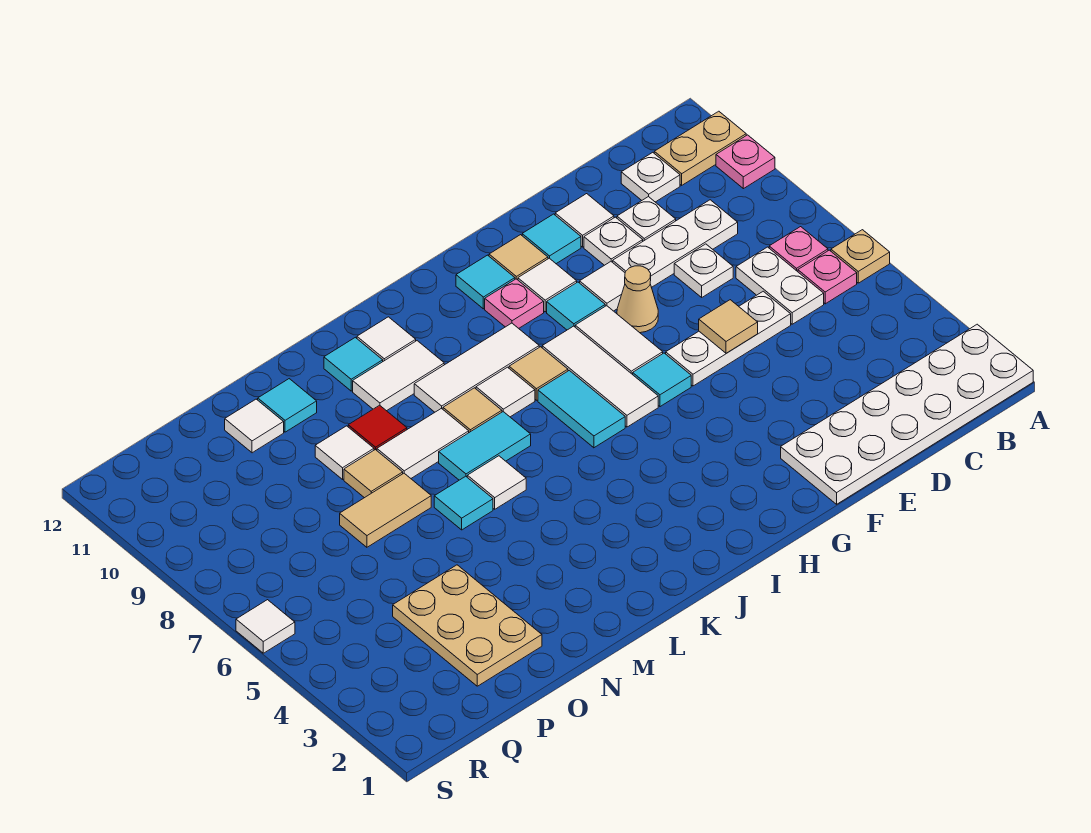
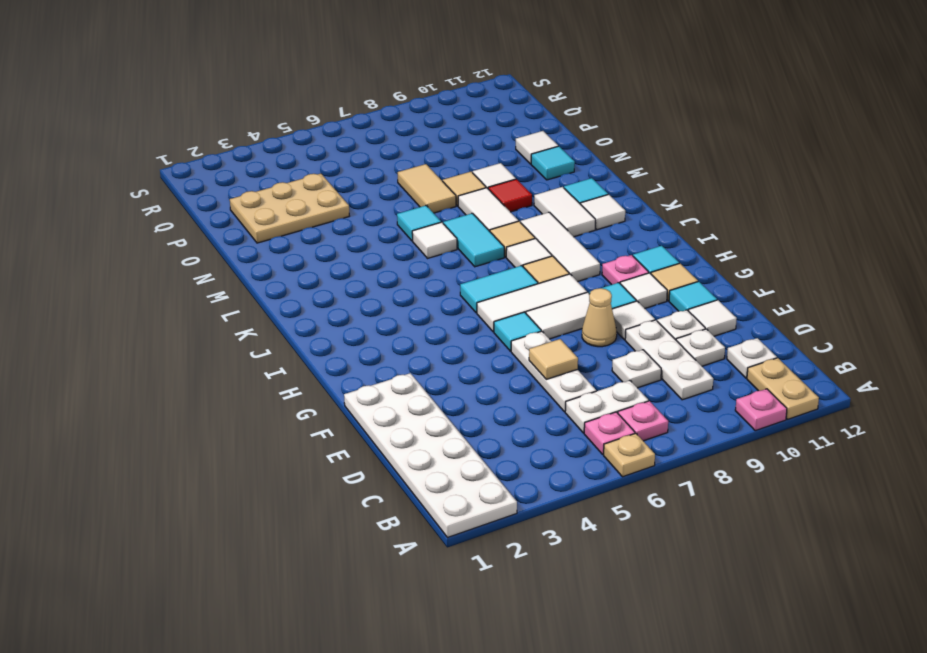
white tile S6 level 1 -> none

